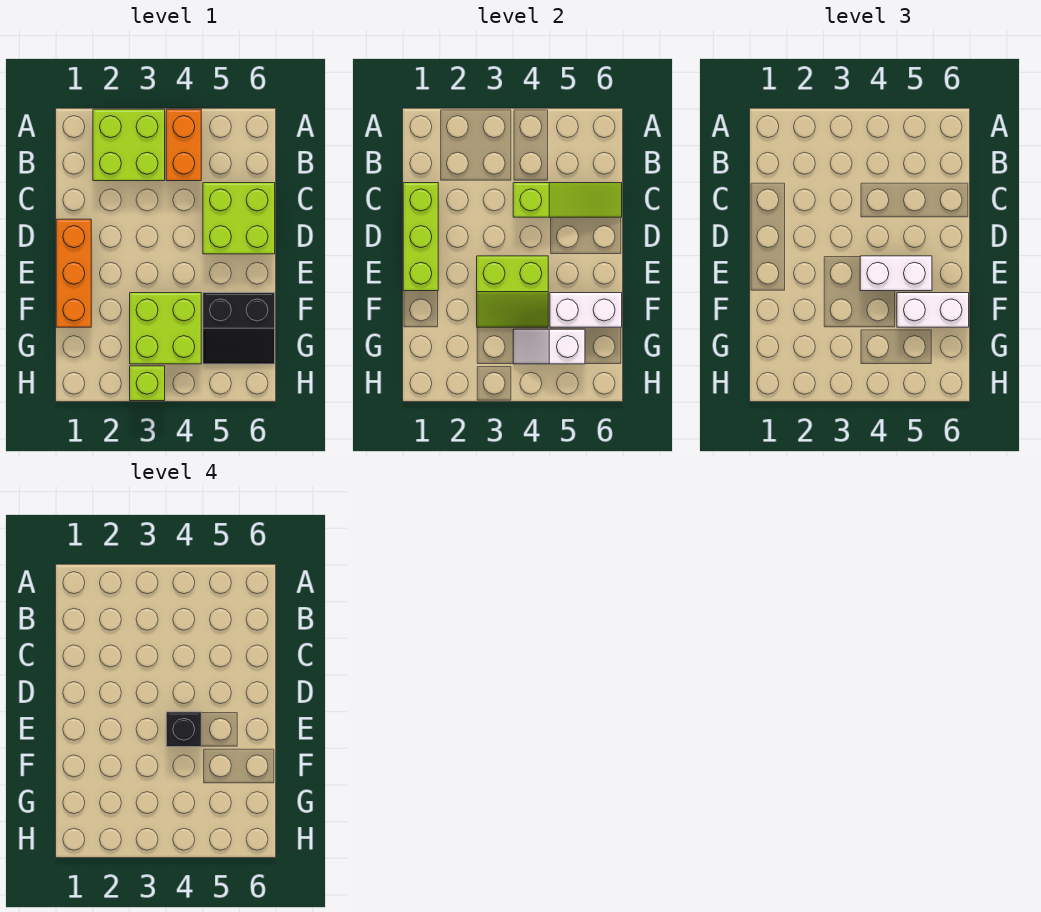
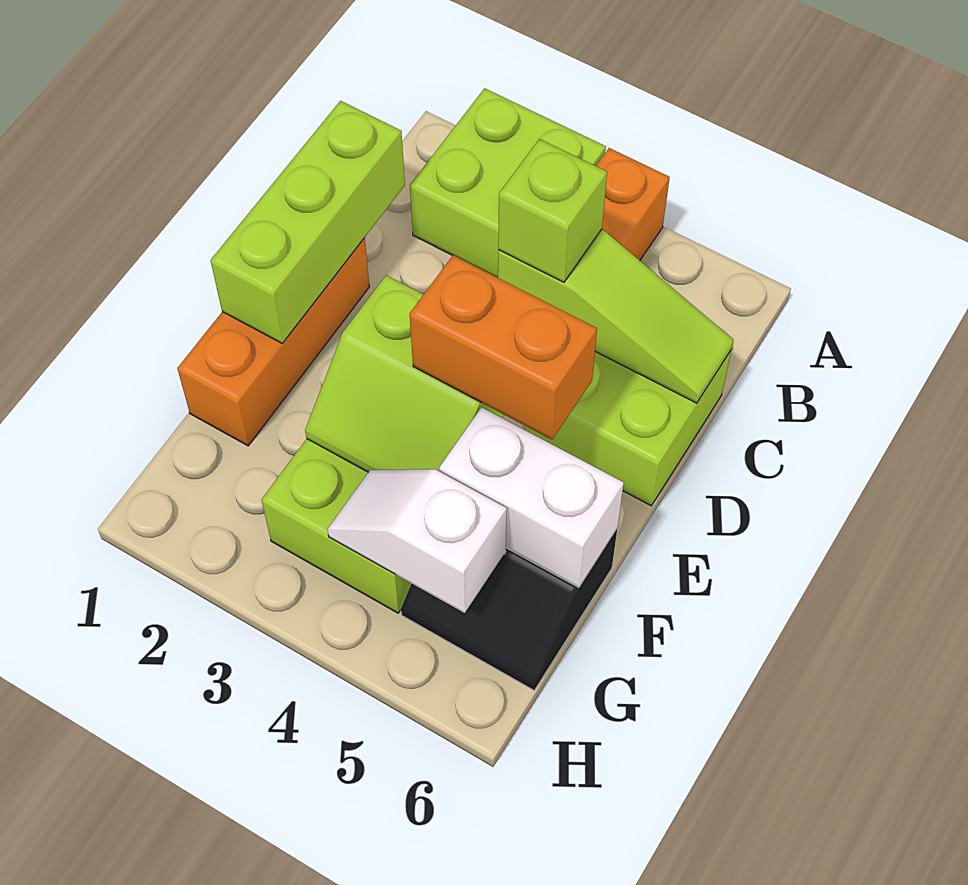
white brick E4:E5 level 3 -> orange brick E4:E5 level 3
black brick E4 level 4 -> none
white brick F5:F6 level 3 -> none
lime brick H3 level 1 -> lime brick C4 level 3

